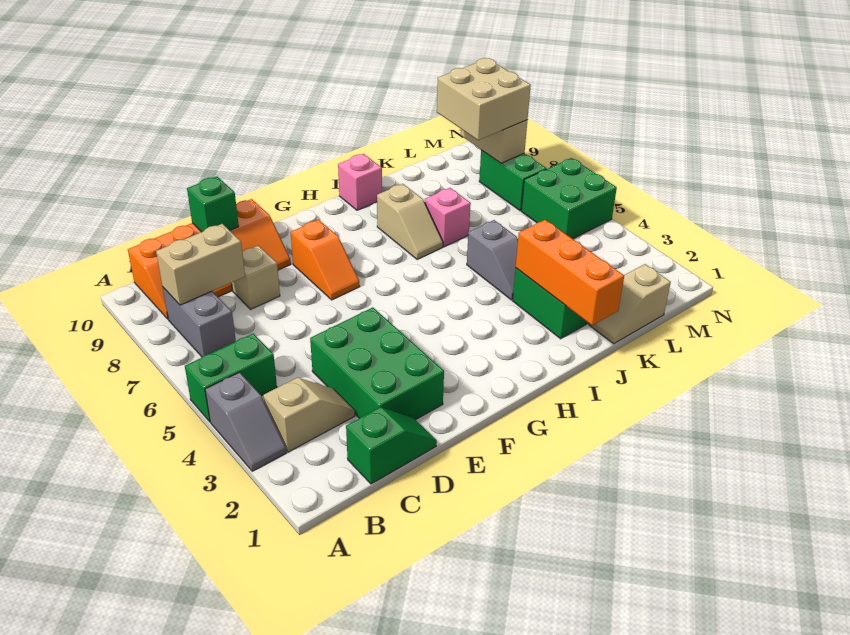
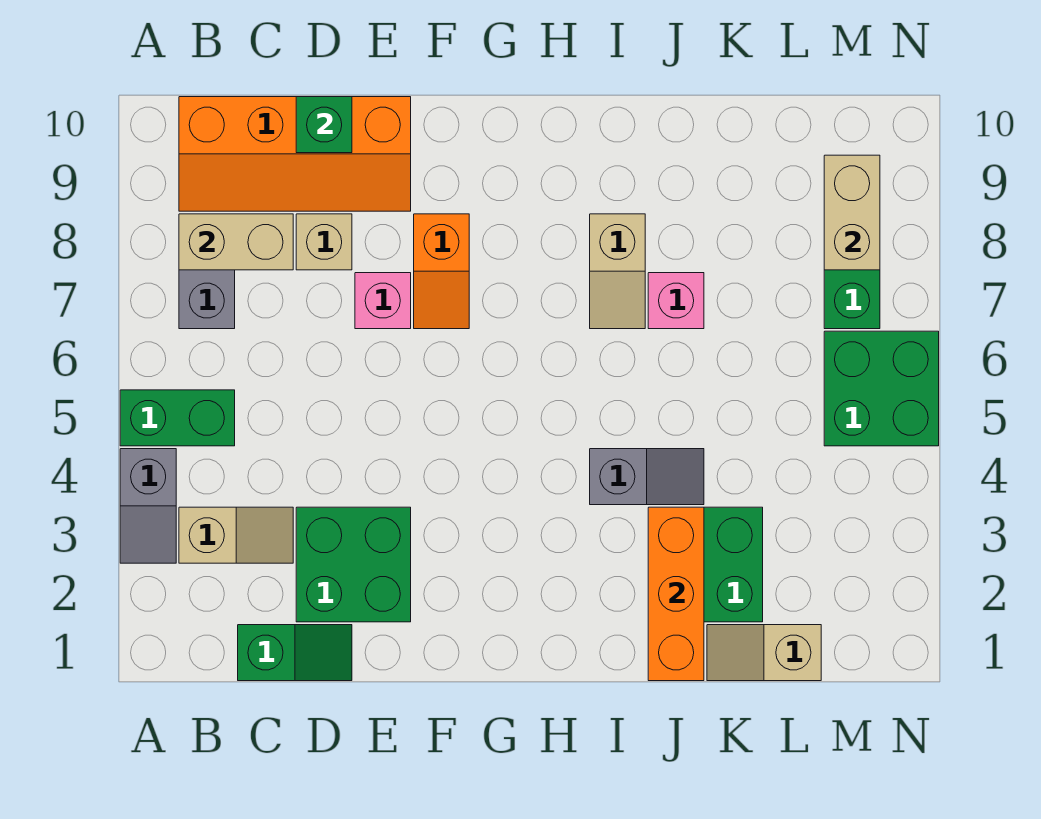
green brick D2:E4 level 1 -> green brick D2:E3 level 1
pink brick I10 level 1 -> pink brick E7 level 1
grey slope J4:J5 level 1 top 5 -> grey slope I4:J4 level 1 top I
tan brick L8:M9 level 3 -> none

